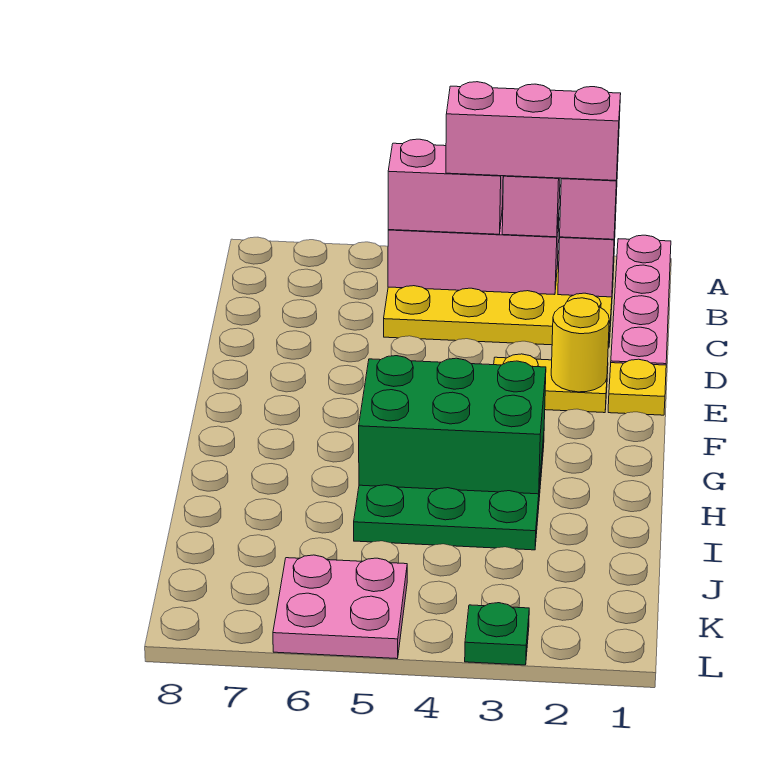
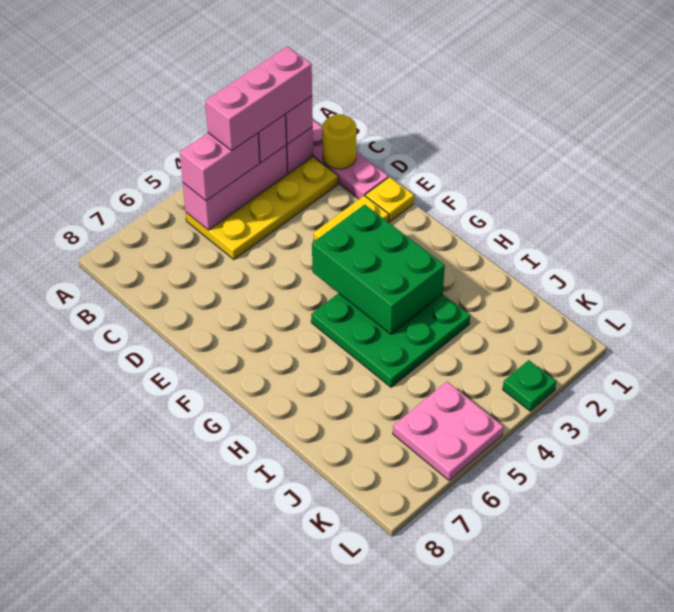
yellow round brick E2 level 2 -> yellow round brick C1 level 2
green brick G3:H5 level 2 -> green brick F3:H4 level 2

